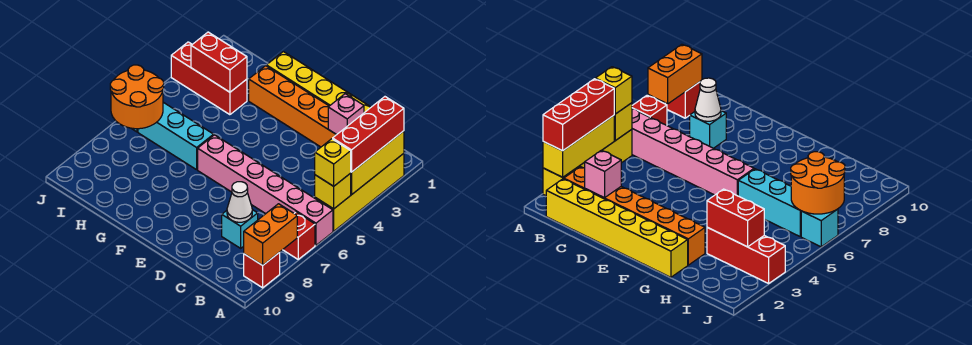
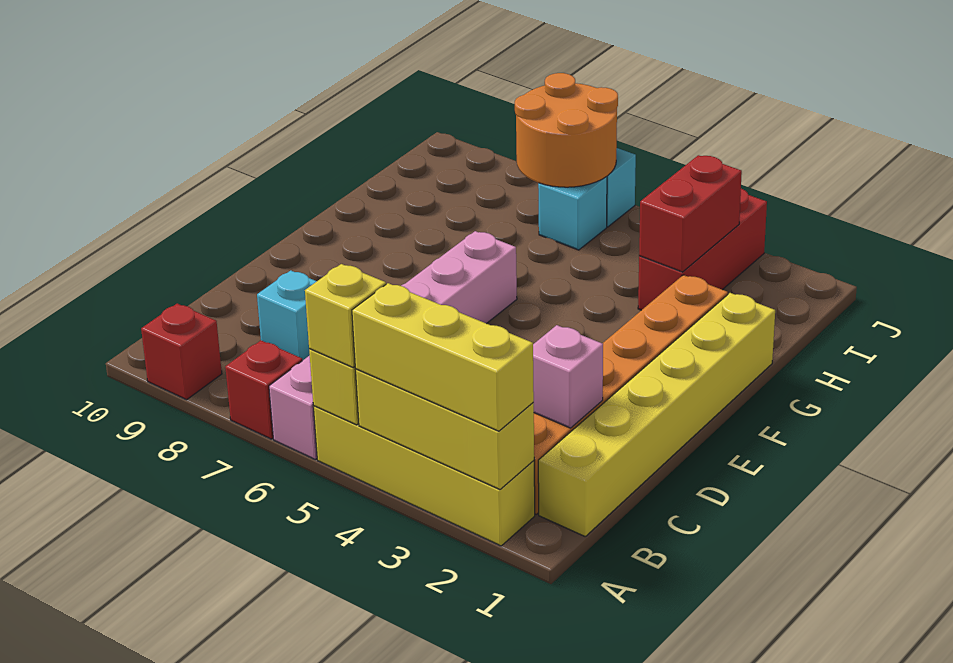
red brick A2:A4 level 3 -> yellow brick A2:A4 level 3
orange brick A8:A9 level 2 -> none
white cone C8 level 2 -> none
cyan brick G6:I6 level 1 -> cyan brick I6 level 1

